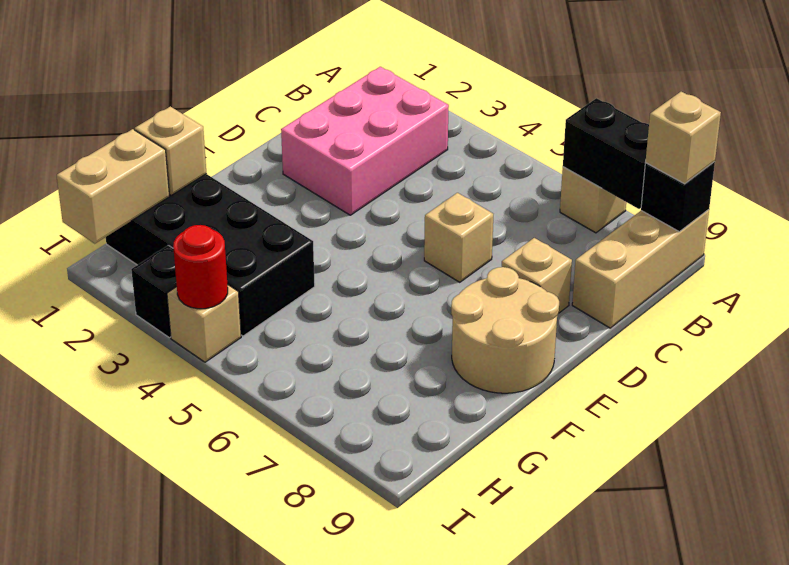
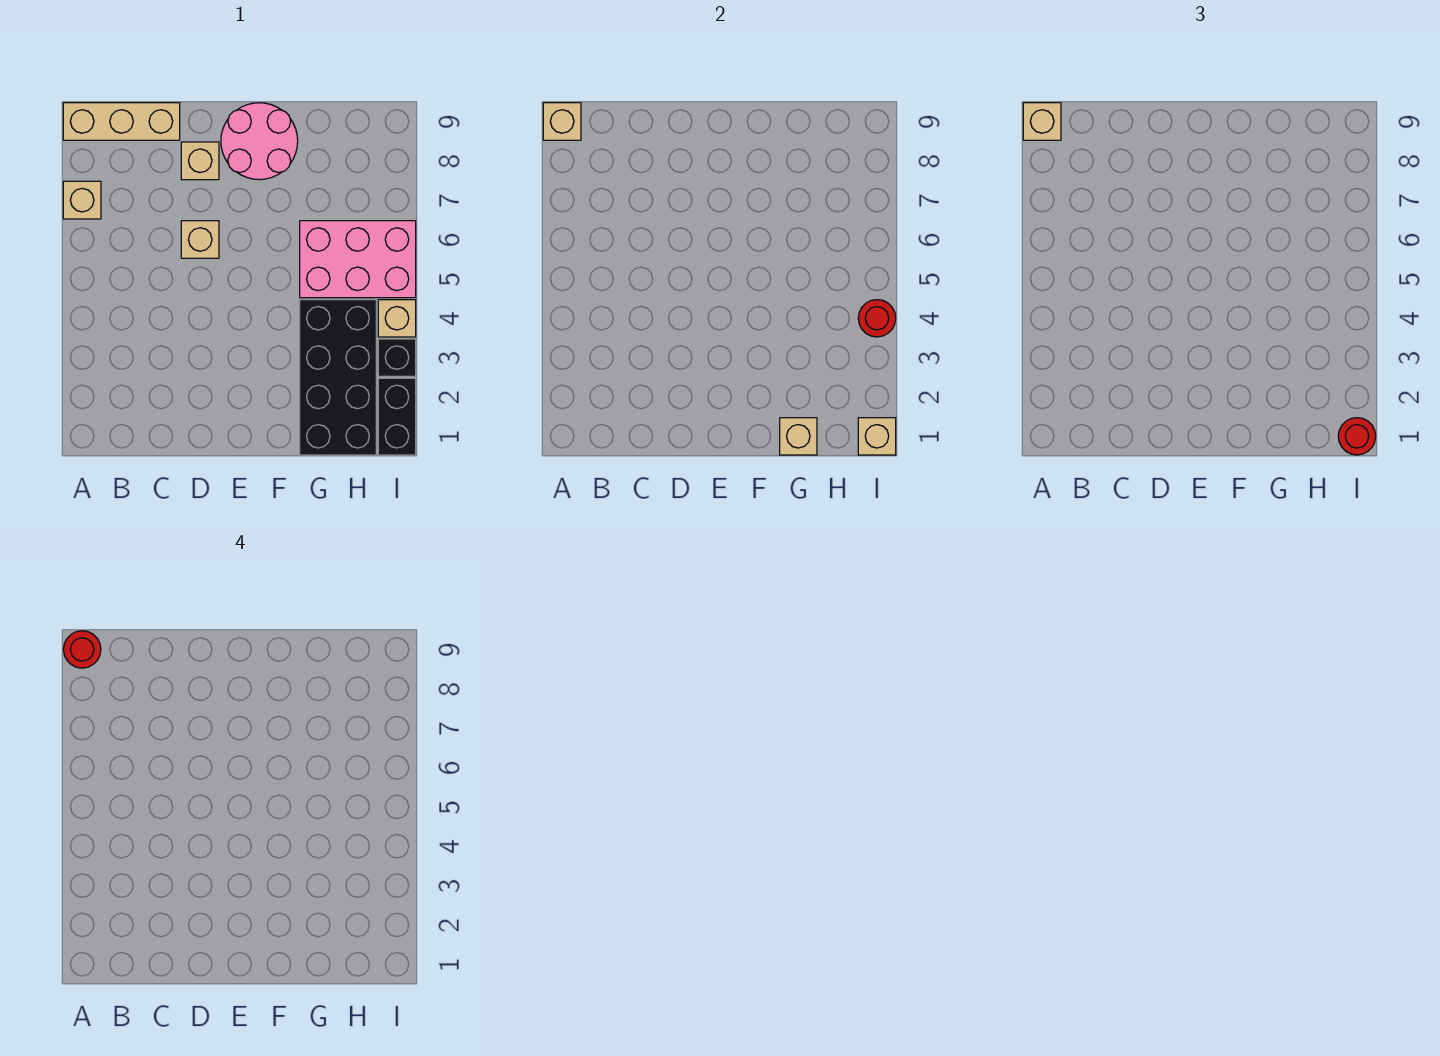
black brick A7:A8 level 2 -> black brick I1:I2 level 1
black brick A9 level 2 -> tan brick A9 level 2
none -> red round brick A9 level 4
pink brick B2:D3 level 1 -> pink brick G5:I6 level 1
tan round brick E8:F9 level 1 -> pink round brick E8:F9 level 1
tan brick H1:I1 level 2 -> tan brick I1 level 2
none -> red round brick I1 level 3

